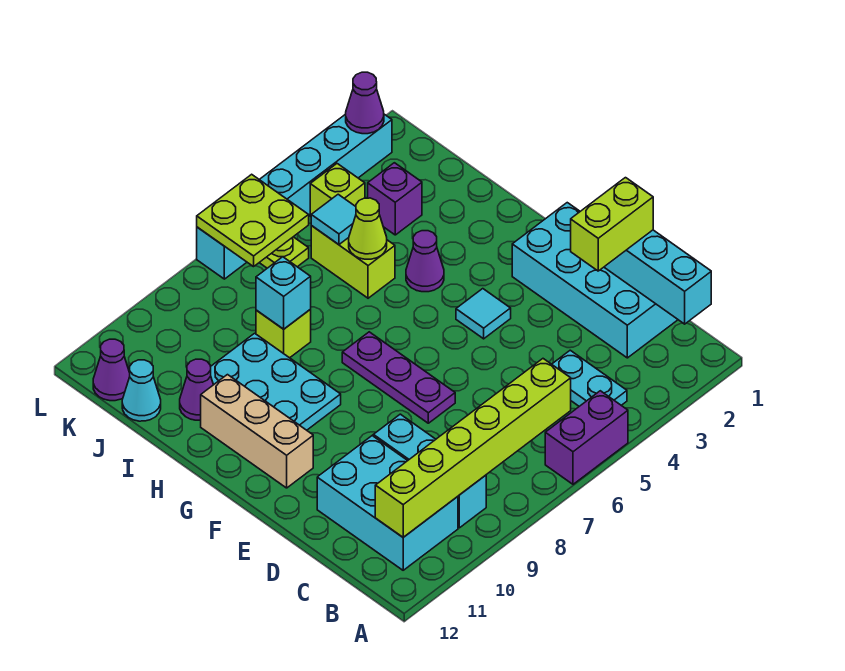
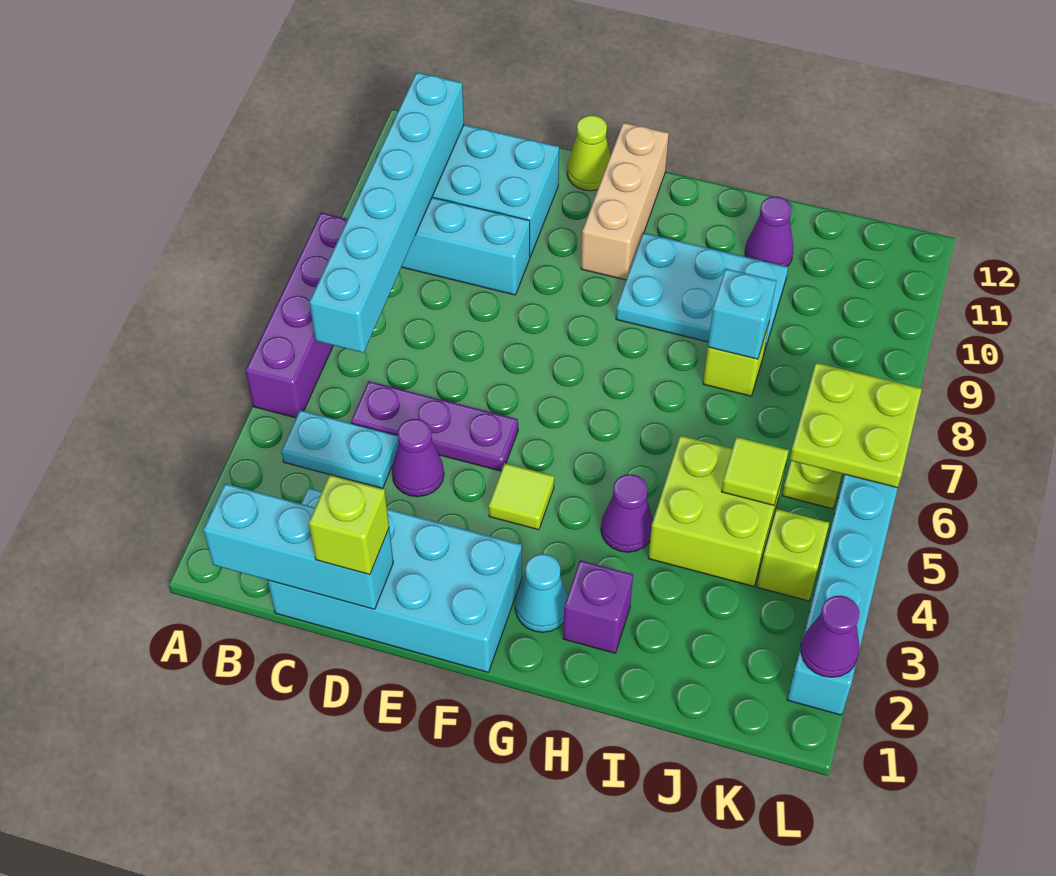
purple brick A5:A6 level 1 -> purple brick A5:A8 level 1
lime brick B6:B11 level 2 -> cyan brick B6:B11 level 2
lime brick D1:D2 level 3 -> lime brick D1 level 3
purple plate E7:G7 level 1 -> purple plate C5:E5 level 1
cyan tile F4 level 1 -> lime tile F4 level 1
tan brick F11:H11 level 1 -> tan brick F10:F12 level 1
lime brick I5:J5 level 1 -> lime brick I4:J5 level 1
lime cone I5 level 2 -> lime cone E12 level 1
purple brick J3 level 1 -> purple brick H2 level 1
cyan tile J5 level 2 -> lime tile J5 level 2
cyan cone J12 level 1 -> cyan cone G2 level 1
purple cone K12 level 1 -> purple cone D4 level 1

